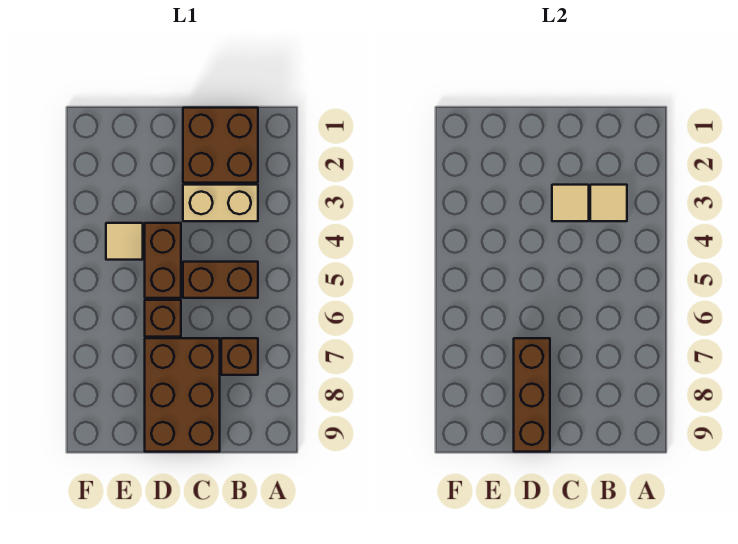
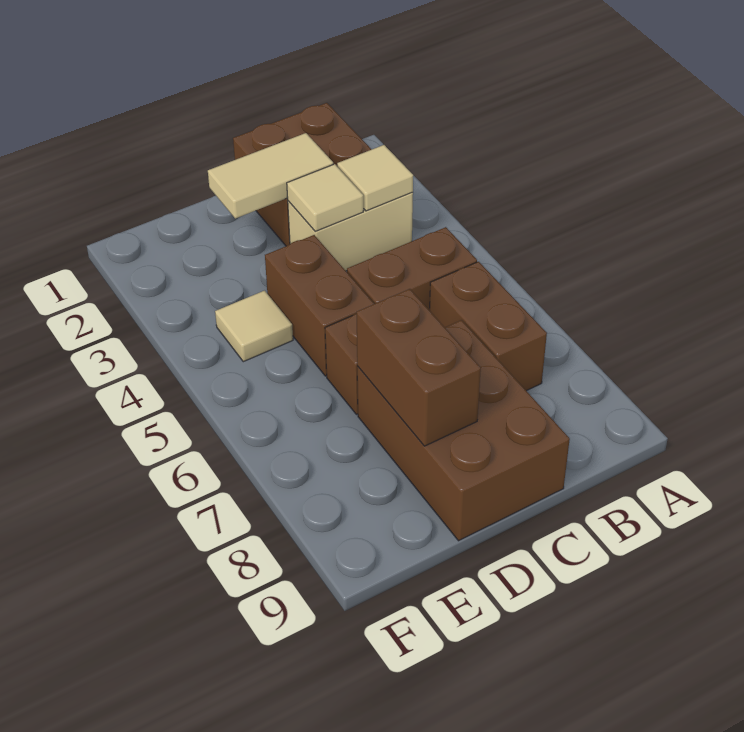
brown brick B7 level 1 -> brown brick B6:B7 level 1
none -> tan tile C2:D2 level 2
brown brick D7:D9 level 2 -> brown brick D7:D8 level 2

